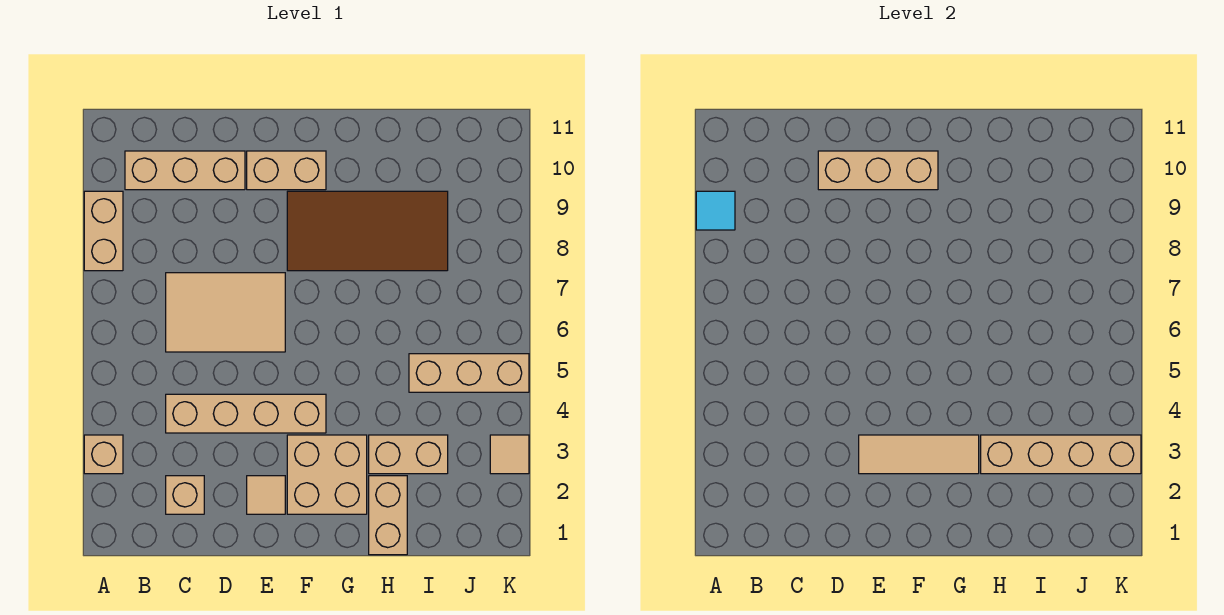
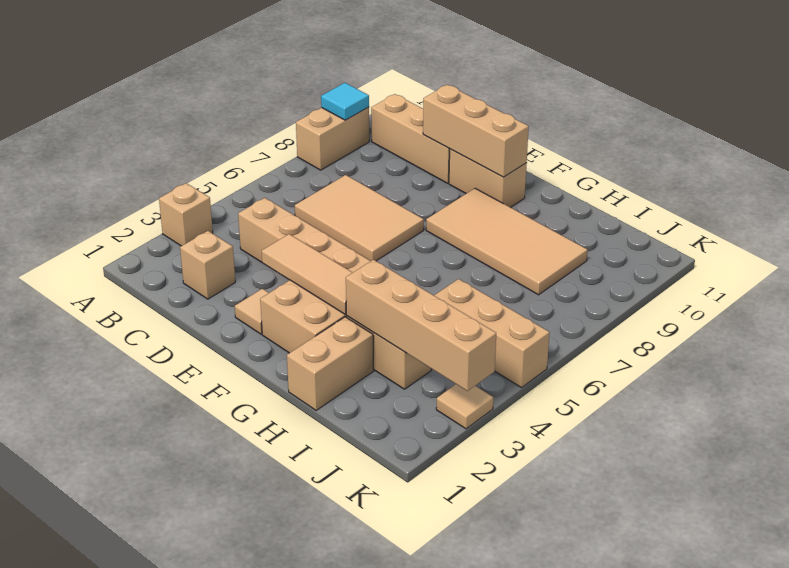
brown tile F8:I9 level 1 -> tan tile F8:I9 level 1

